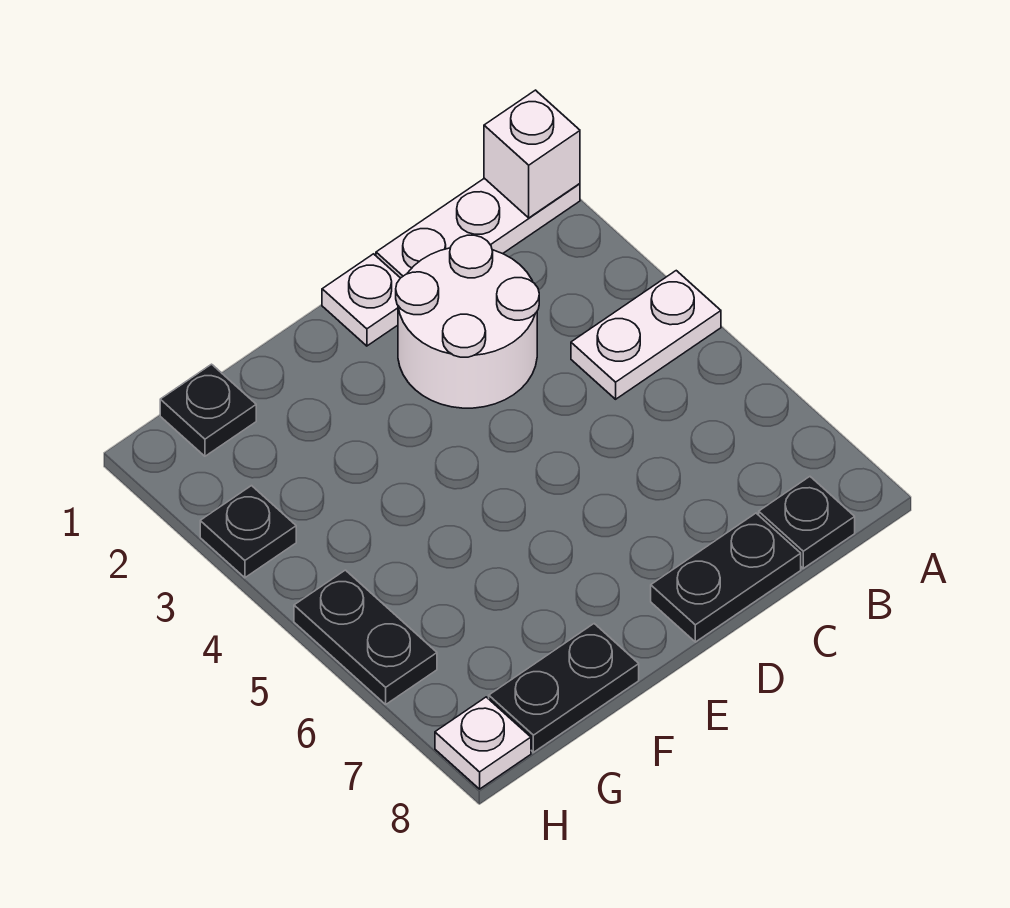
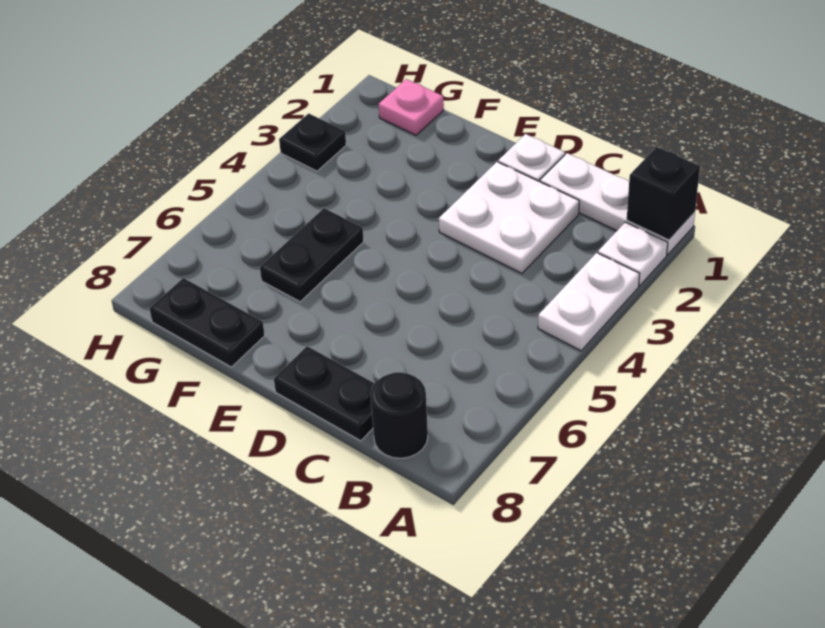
white brick A1 level 2 -> black brick A1 level 2
white plate A4:B4 level 1 -> white plate A3:A4 level 1
black plate B8 level 1 -> black round brick B8 level 1
white round brick C2:D3 level 1 -> white plate C2:D3 level 1
black plate G1 level 1 -> pink plate G1 level 1
black plate H5:H6 level 1 -> black plate F5:F6 level 1
white plate H8 level 1 -> white plate A2 level 1

